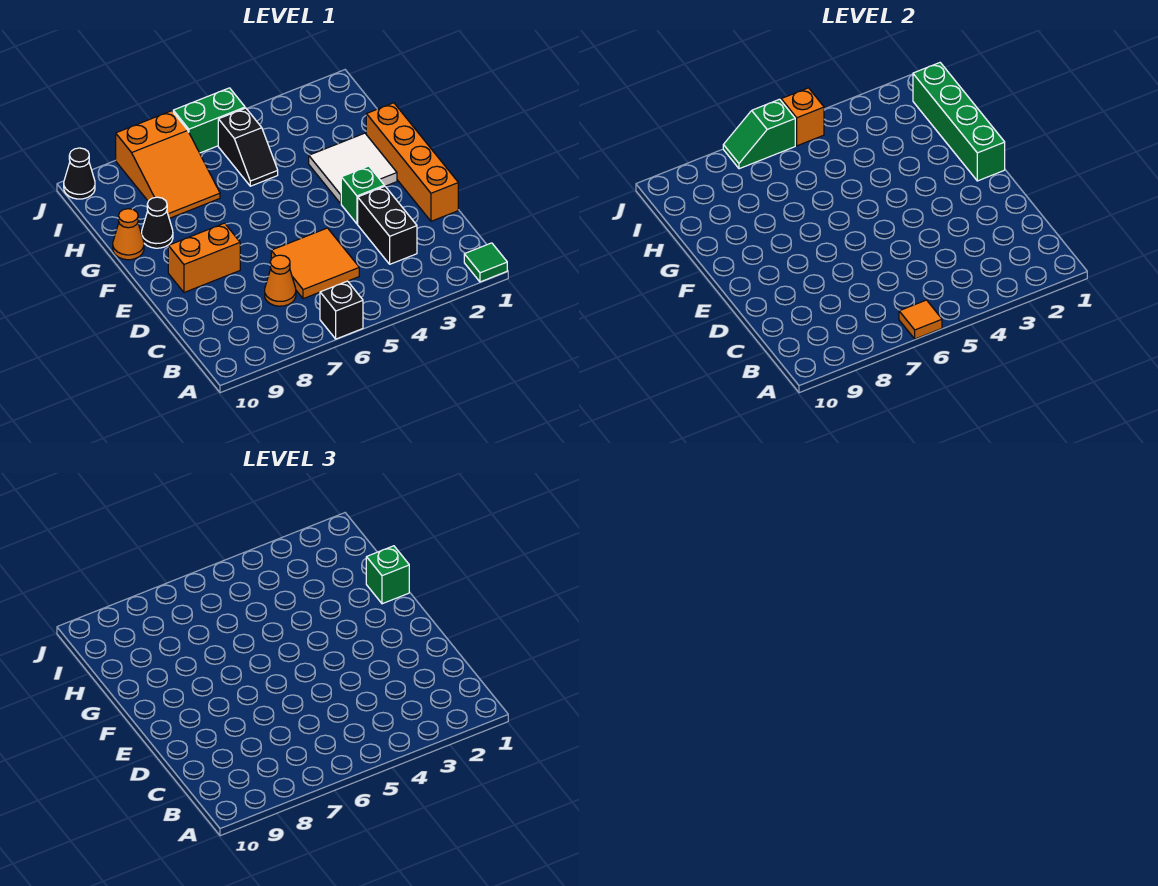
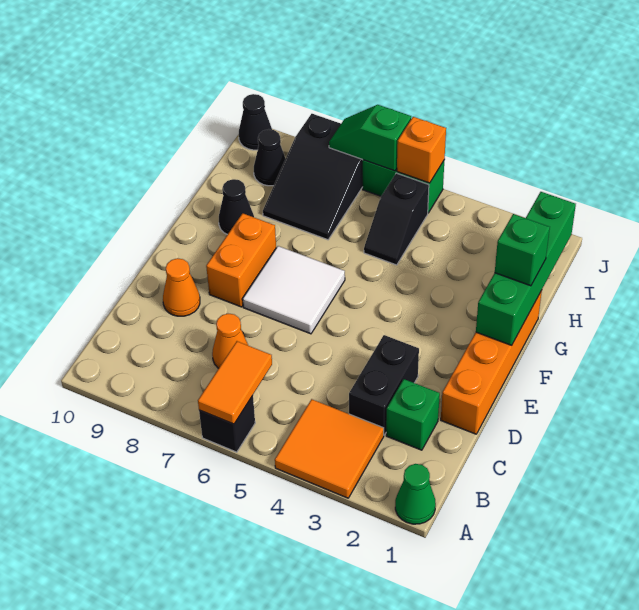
green tile A1 level 1 -> green cone A1 level 1
orange tile A6 level 2 -> orange tile A6:B6 level 2
orange tile C5:D6 level 1 -> orange tile A3:B4 level 1
green brick E3 level 1 -> green brick C2 level 1
orange brick E8:E9 level 1 -> orange brick E8:F8 level 1
white tile F2:G3 level 1 -> white tile E6:F7 level 1
orange cone G10 level 1 -> orange cone D9 level 1
orange slope H7:J8 level 1 top J -> black slope H7:J8 level 1 top J
none -> black cone I9 level 1

